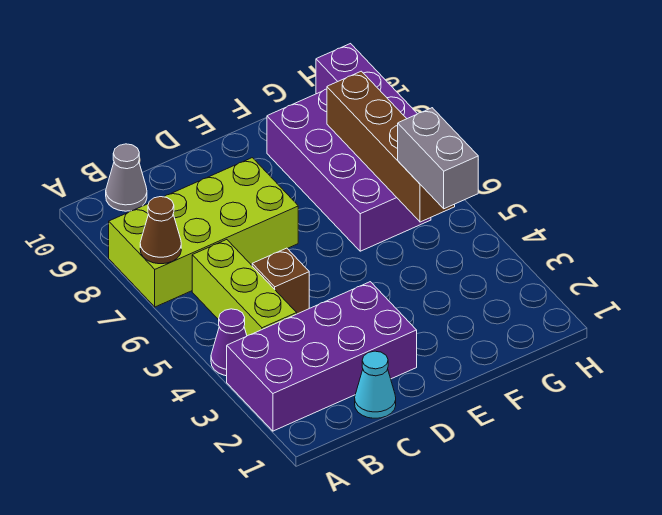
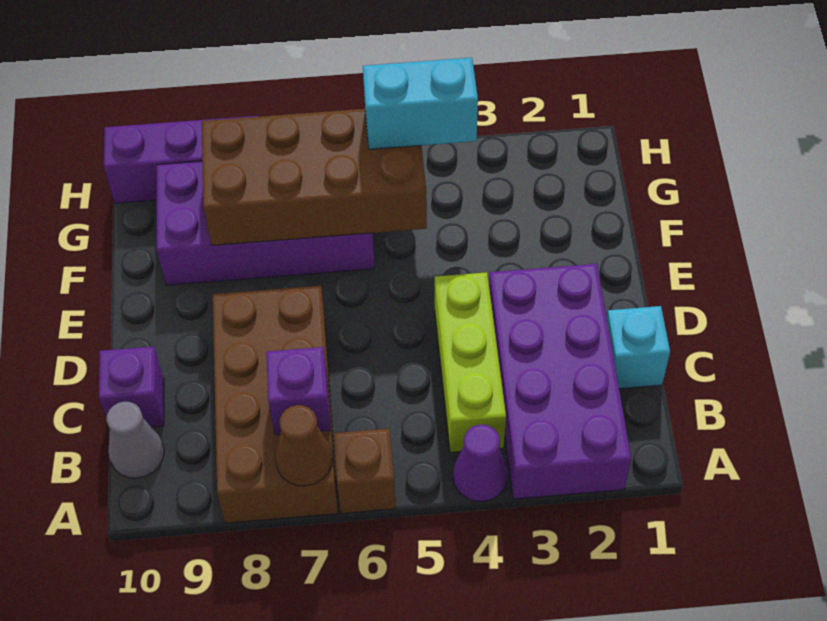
lime brick A7:D8 level 1 -> brown brick A7:D8 level 1
lime brick B4:B6 level 1 -> lime brick B4:D4 level 1
none -> purple brick B7 level 2
cyan cone C1 level 1 -> cyan brick C1 level 1
brown brick C5 level 1 -> brown brick A6 level 1
none -> purple brick C10 level 1
grey brick G4:G5 level 3 -> cyan brick G4:G5 level 3
brown brick G5:G8 level 2 -> brown brick F5:G8 level 2

